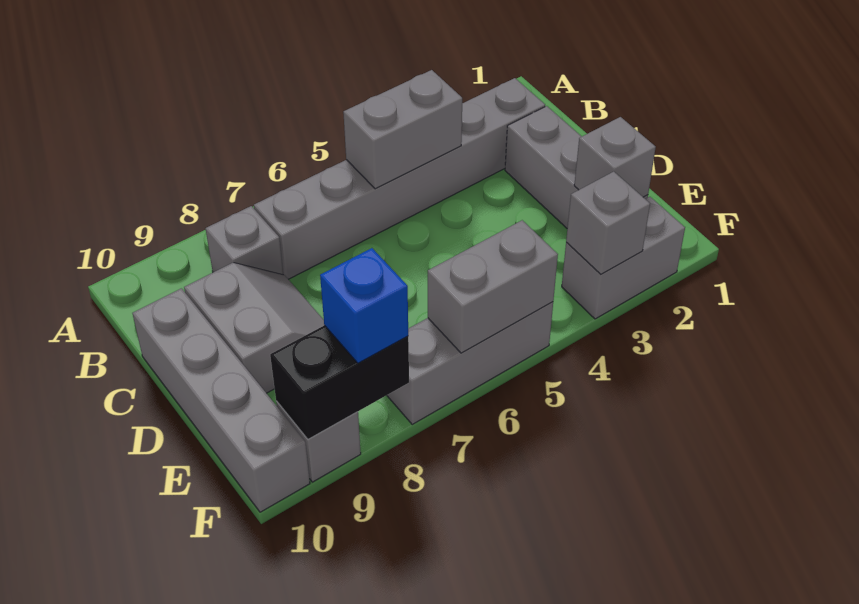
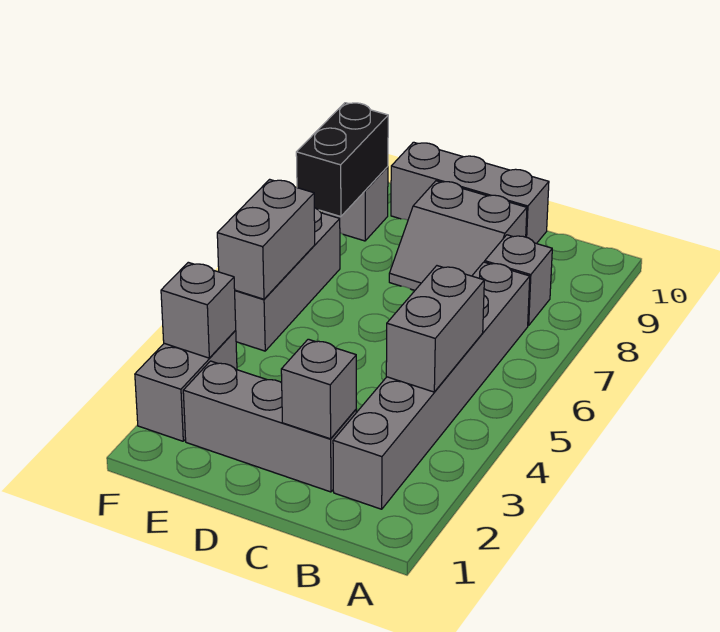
grey brick C10:F10 level 1 -> grey brick C10:E10 level 1
grey brick E2 level 2 -> grey brick C2 level 2
blue brick F8 level 3 -> none

